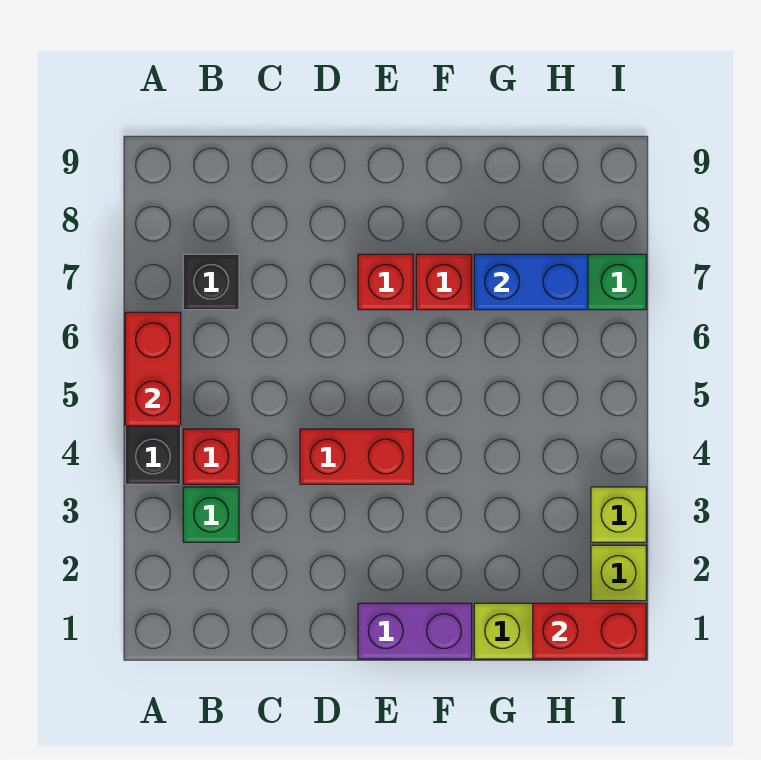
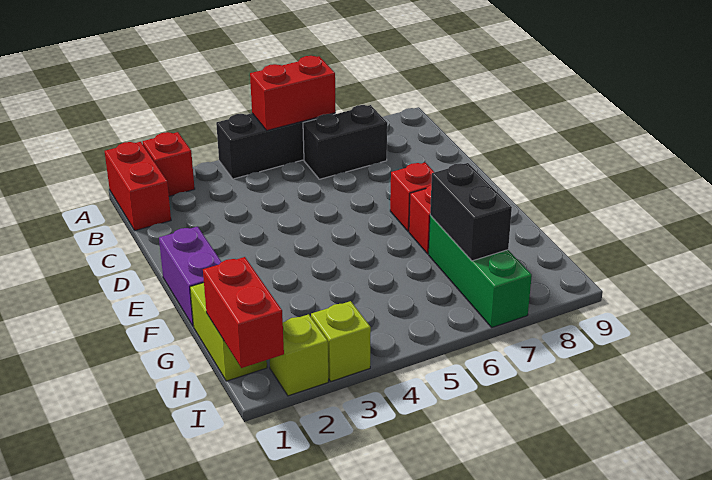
green brick B3 level 1 -> none
red brick B4 level 1 -> red brick A2 level 1
black brick B7 level 1 -> black brick B6:B7 level 1
red brick D4:E4 level 1 -> red brick A1:B1 level 1
blue brick G7:H7 level 2 -> black brick G7:H7 level 2

